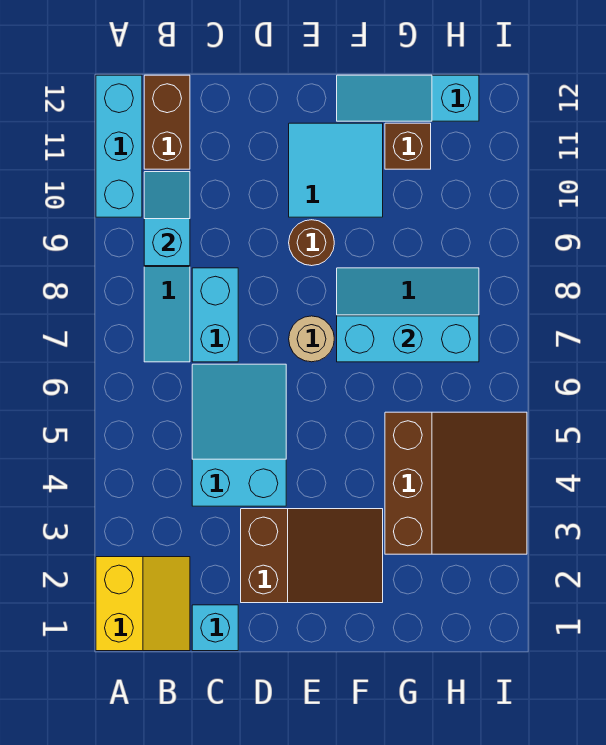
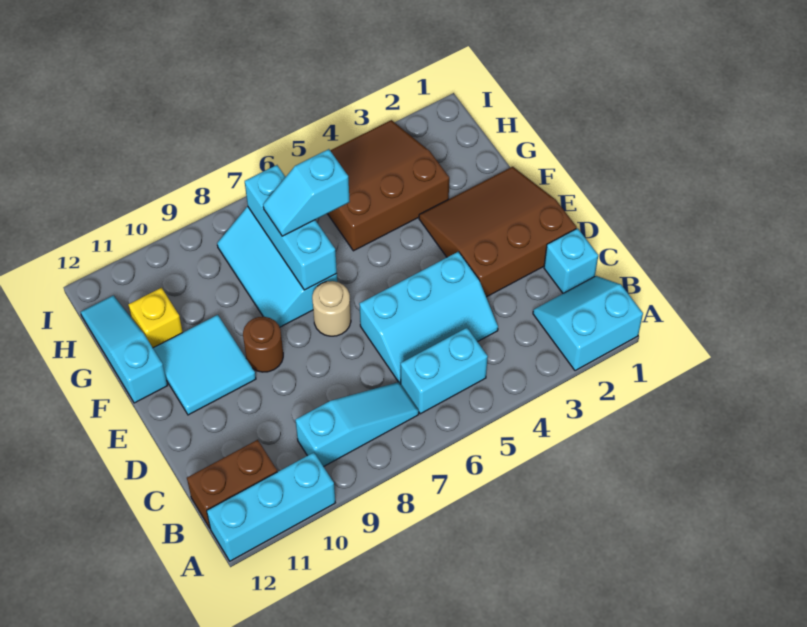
yellow slope A1:B2 level 1 top A -> cyan slope A1:B2 level 1 top A
cyan slope B9:B10 level 2 top 9 -> cyan slope G6:G7 level 3 top 6
cyan slope C4:D6 level 1 top 4 -> cyan slope C4:D6 level 1 top D
cyan brick C7:C8 level 1 -> cyan brick B5:B6 level 1
brown slope D2:F3 level 1 top D -> brown slope D1:F3 level 1 top D
cyan slope F12:H12 level 1 top H -> cyan slope F12:H12 level 1 top F
brown brick G11 level 1 -> yellow brick G11 level 1

